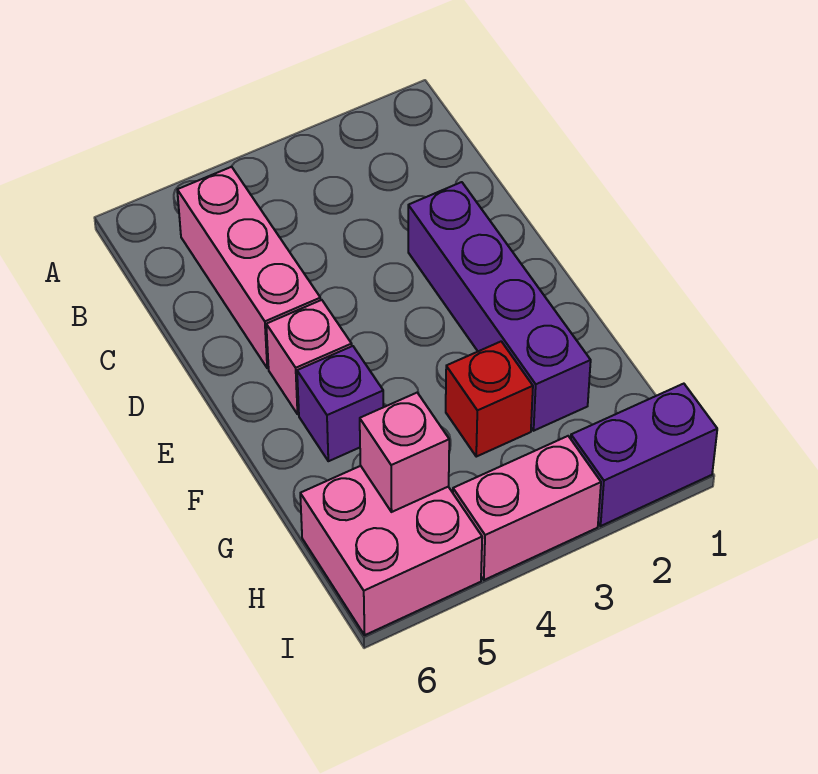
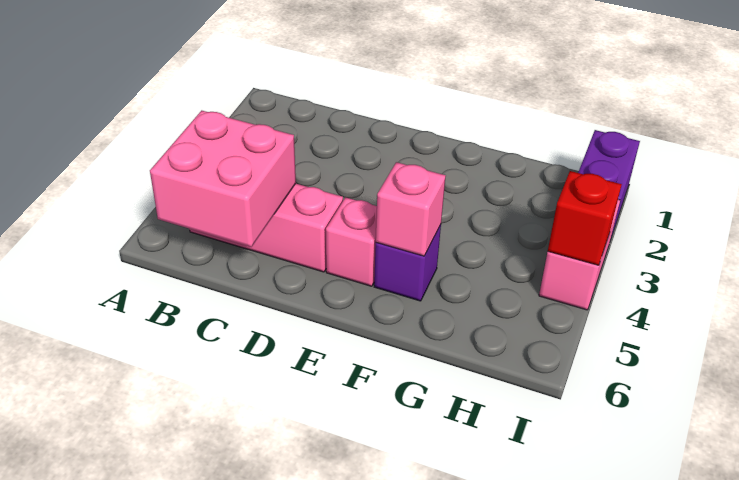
purple brick D2:G2 level 1 -> none
red brick G3 level 1 -> red brick I4 level 2
pink brick H5:I6 level 1 -> pink brick B5:C6 level 2
pink brick H5 level 2 -> pink brick F5 level 2

